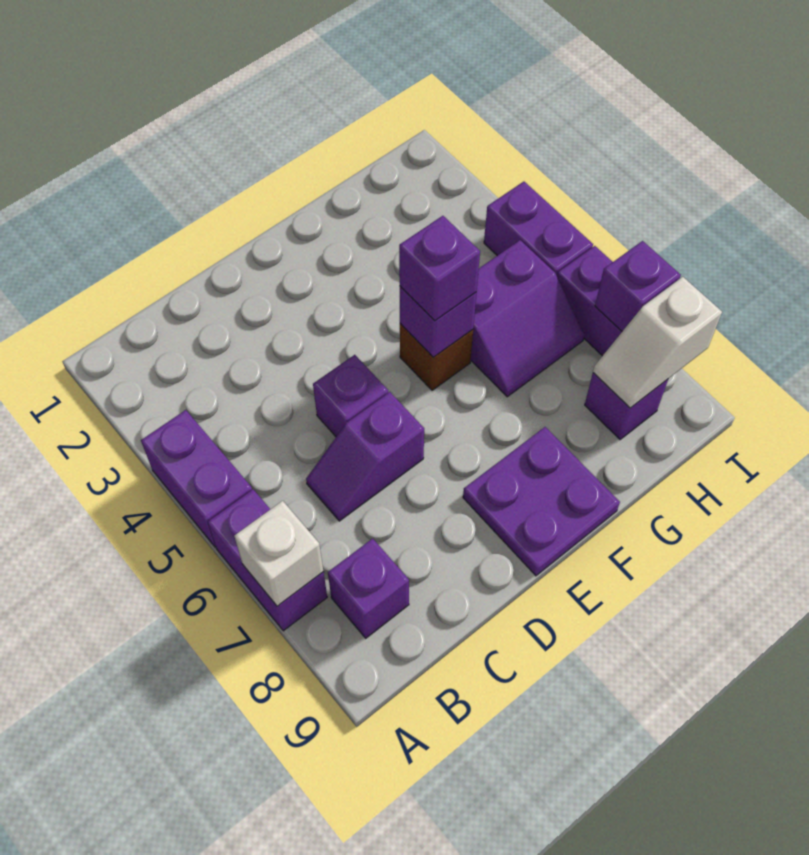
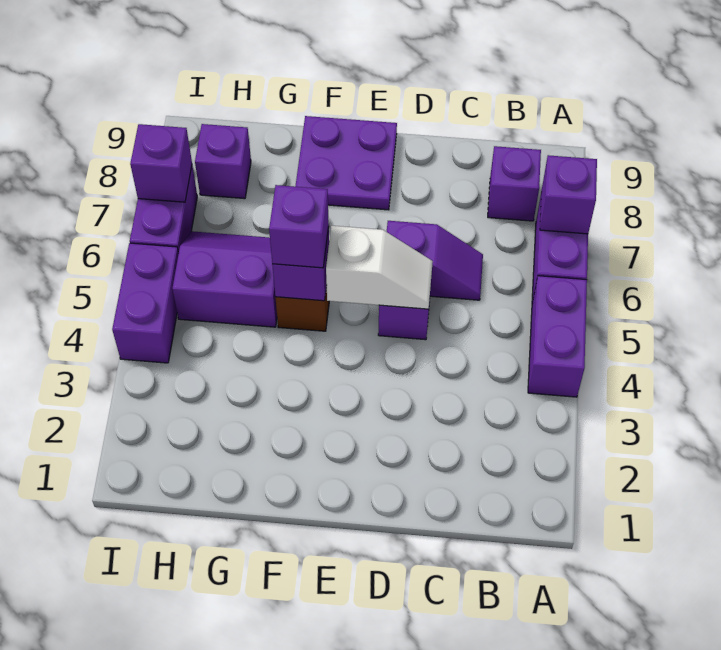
white brick A7 level 2 -> purple brick A7 level 2
white slope H8:I8 level 2 top I -> white slope D5:E5 level 2 top E

